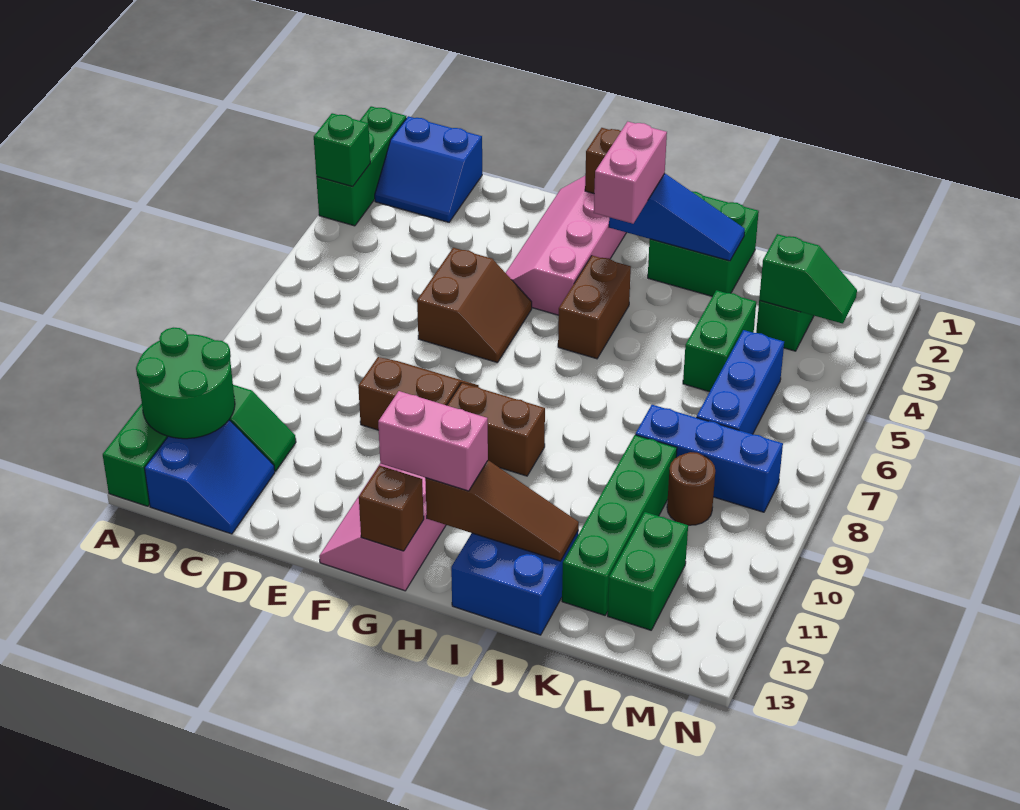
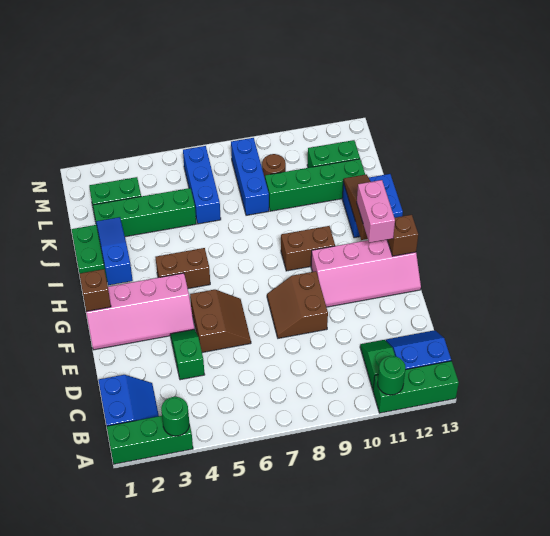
green brick A3 level 2 -> green round brick A3 level 2
green round brick A11:B12 level 2 -> green round brick A11 level 2
brown slope E5:F6 level 1 top E -> brown slope E5:F6 level 1 top 5
brown brick G9:H9 level 1 -> brown brick H9:H10 level 1
pink brick H2:H3 level 3 -> none
green brick K4:K5 level 1 -> green brick K2:K5 level 1
green slope L3:M3 level 2 top L -> green slope D4:E4 level 1 top D
blue brick L5:L7 level 1 -> blue brick K6:M6 level 1

